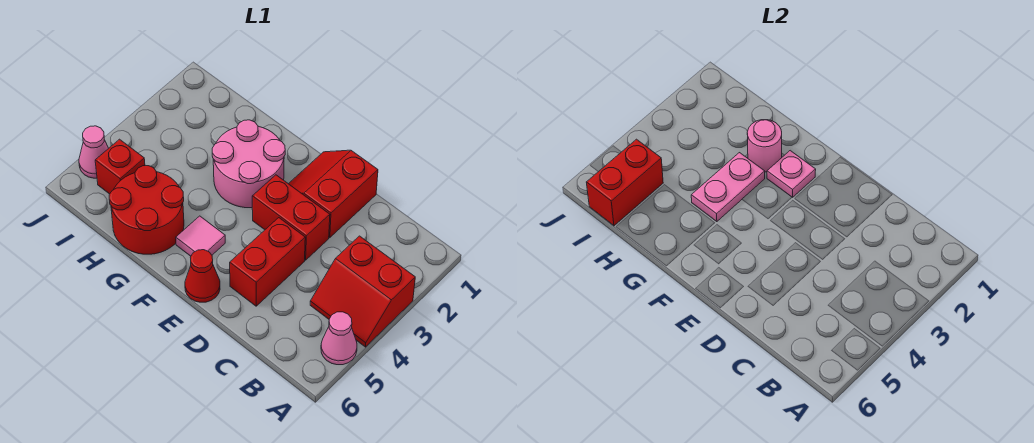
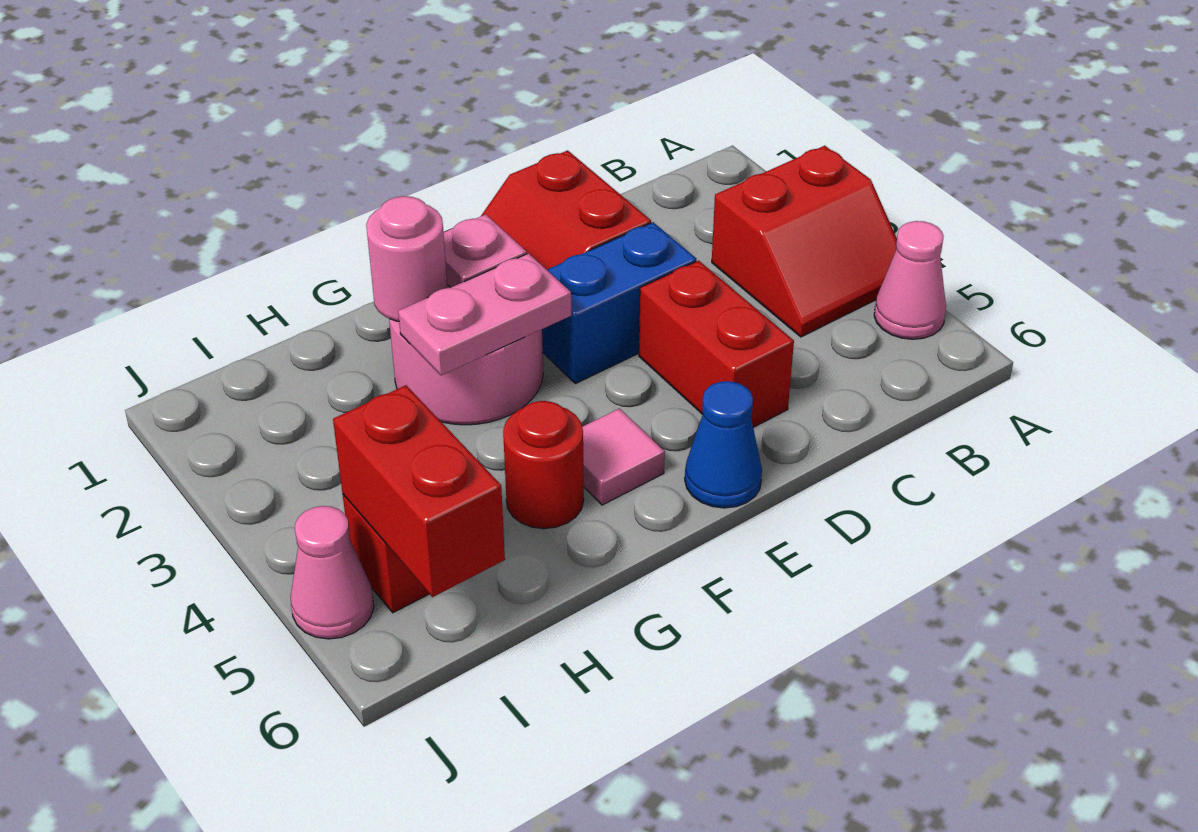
red brick D3:E3 level 1 -> blue brick D3:E3 level 1
red cone E6 level 1 -> blue cone E6 level 1
pink plate G3:G4 level 2 -> pink plate F3:G3 level 2
red round brick G5:H6 level 1 -> red round brick G5 level 1

